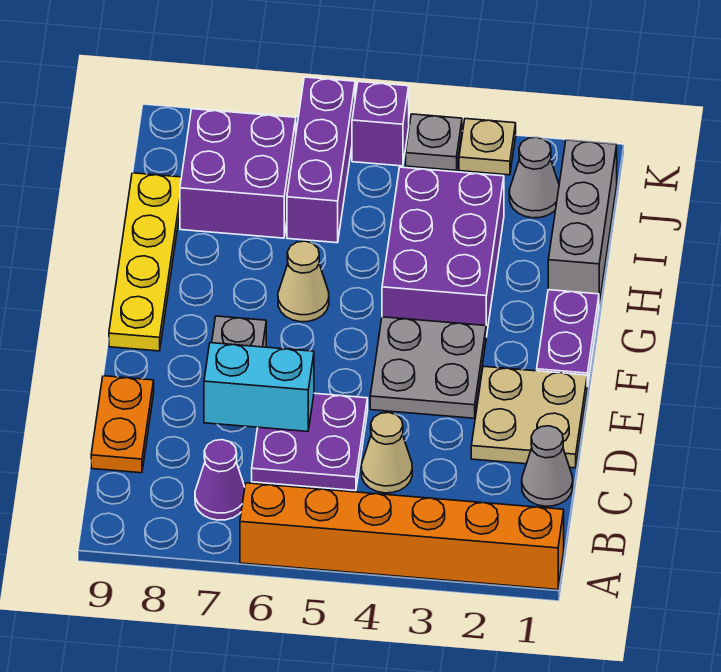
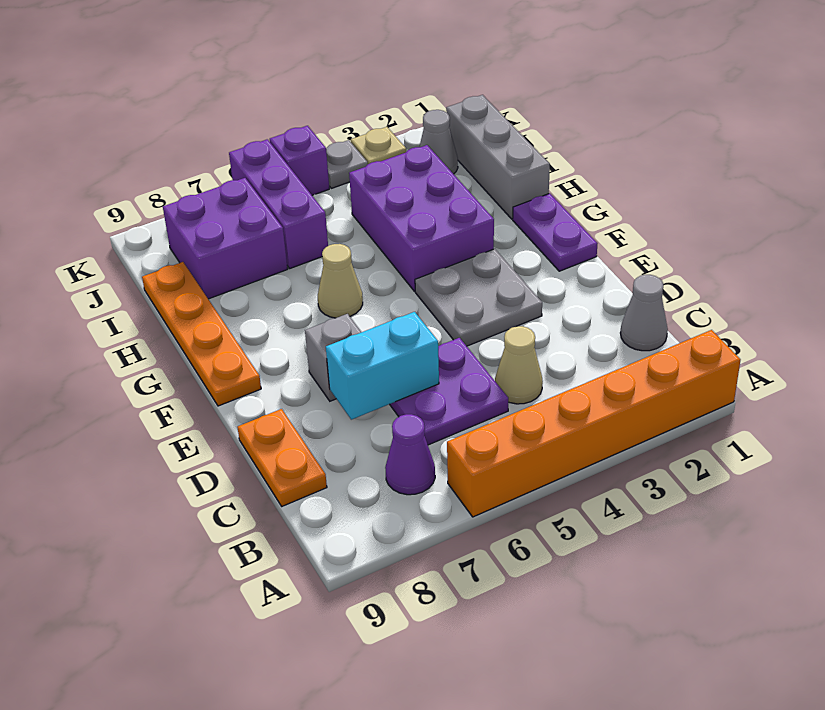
tan plate D1:E2 level 1 -> none
yellow plate F9:I9 level 1 -> orange plate F9:I9 level 1

